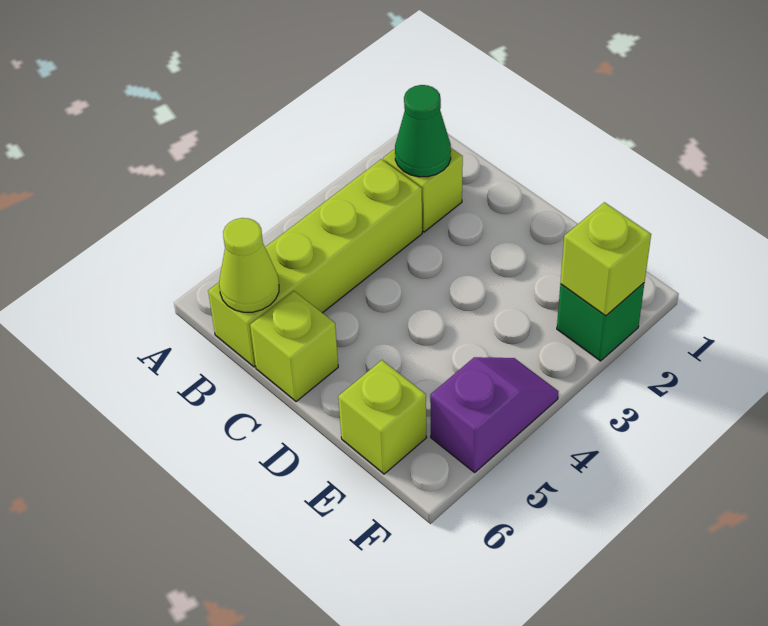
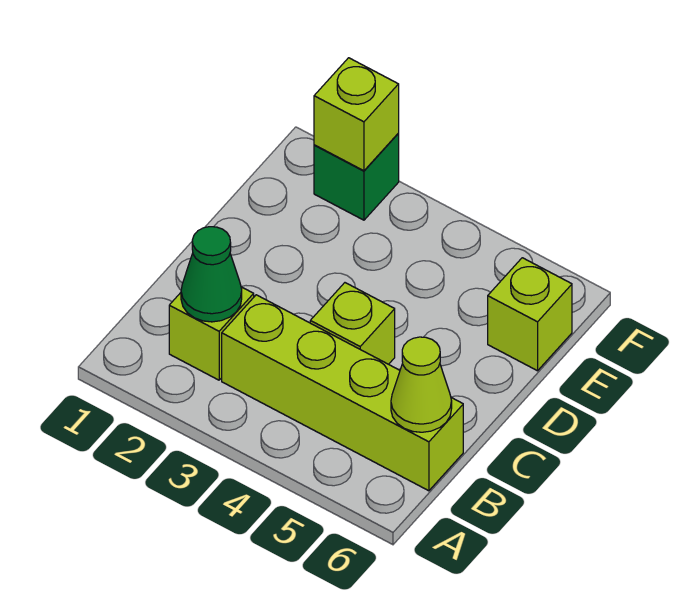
lime brick C6 level 1 -> lime brick C4 level 1
purple slope F4:F5 level 1 top 5 -> none

